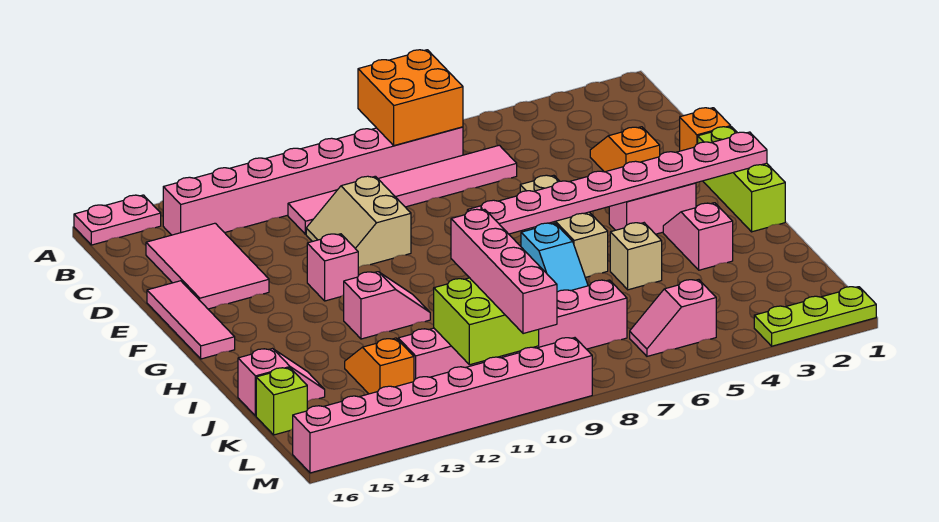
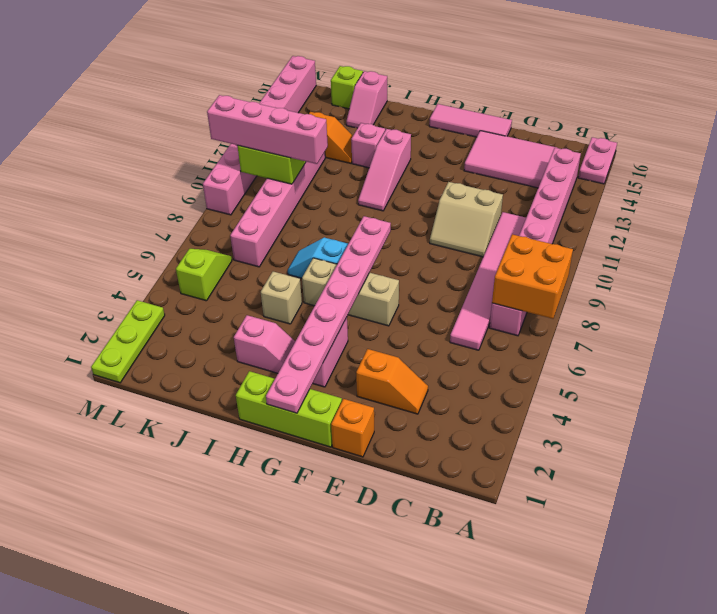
tan slope D10:E11 level 1 top 10 -> tan slope D10:E11 level 1 top 11
pink brick F12 level 1 -> pink brick I13 level 1
pink slope H11:H12 level 1 top 12 -> pink slope H11:H13 level 1 top 13
pink slope L5:L6 level 1 top 5 -> lime slope L5:L6 level 1 top 5

